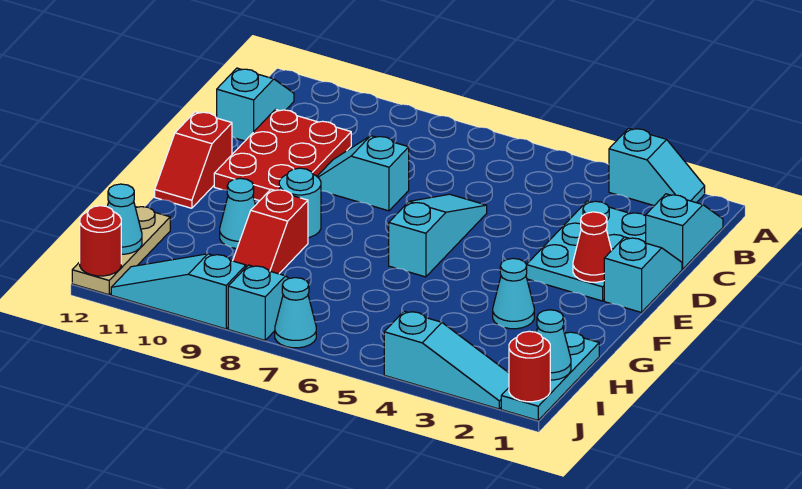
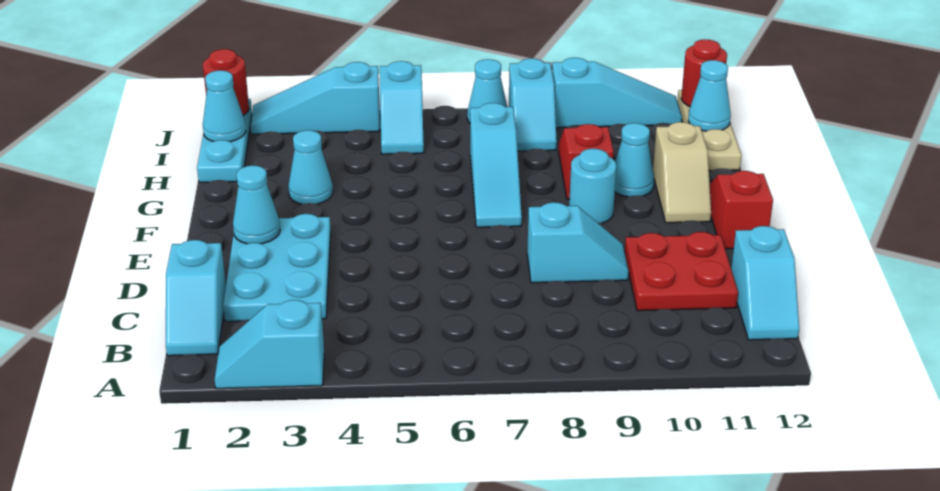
red plate C10:E11 level 1 -> red plate C10:D11 level 1
cyan slope D1:E1 level 1 top E -> cyan slope I5:J5 level 1 top J
cyan slope D6:F6 level 1 top F -> cyan slope F7:H7 level 1 top H
red cone E2 level 2 -> cyan cone E2 level 2
none -> tan slope F11:G11 level 1 top G

